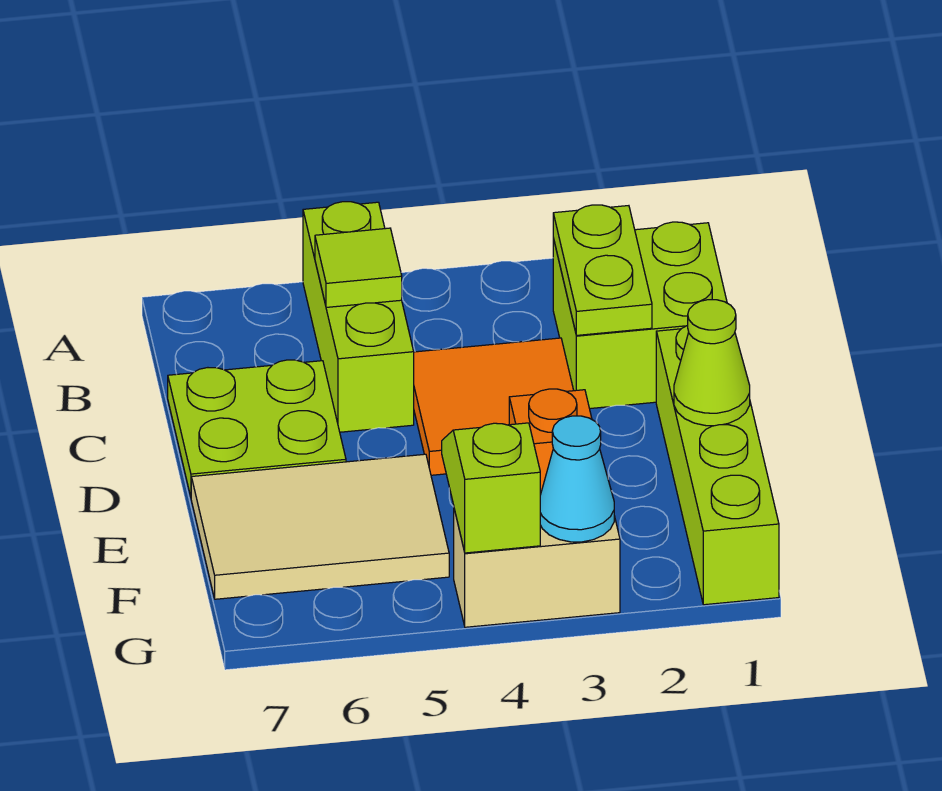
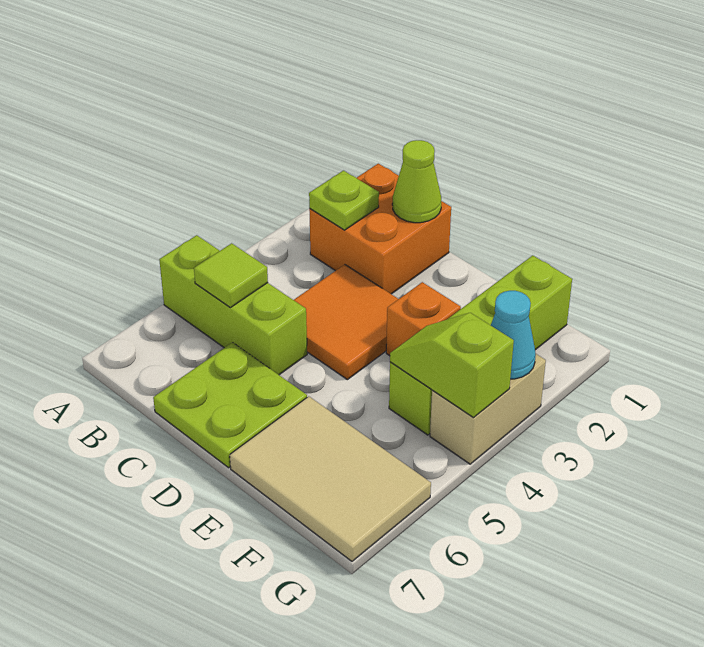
lime brick B1:C2 level 1 -> orange brick B1:C2 level 1
lime plate B2:C2 level 2 -> lime plate B2 level 2
lime brick D1:G1 level 1 -> lime brick F1:F4 level 1
lime cone E1 level 2 -> lime cone C1 level 2
tan tile E5:F7 level 1 -> tan tile E6:G7 level 1

